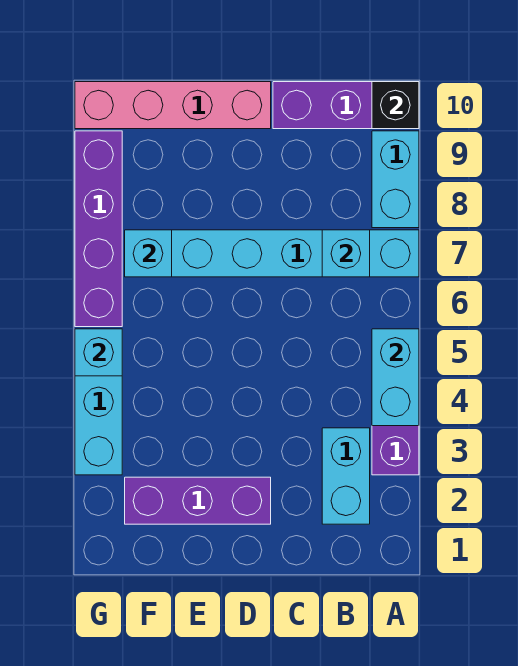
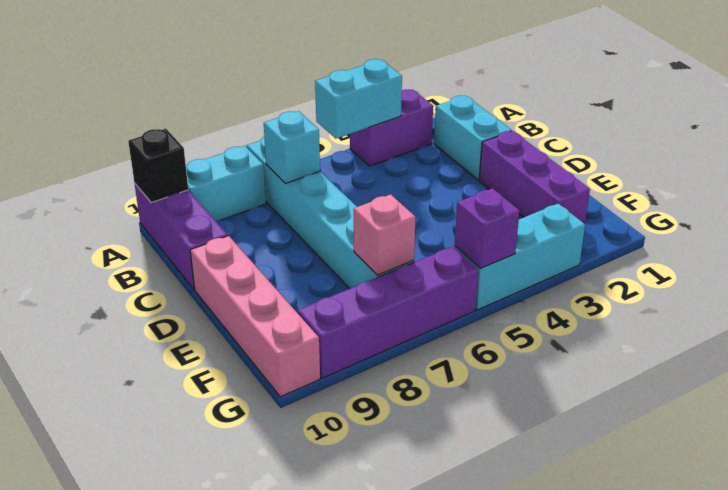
cyan brick B2:B3 level 1 -> cyan brick B2:C2 level 1
cyan brick F7 level 2 -> pink brick F7 level 2
cyan brick G5 level 2 -> purple brick G5 level 2

